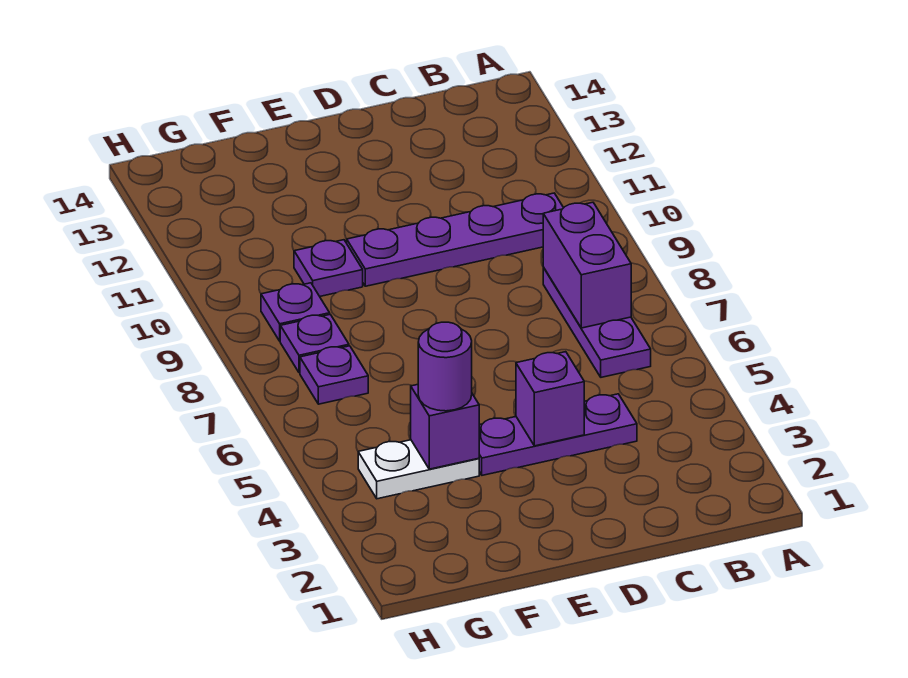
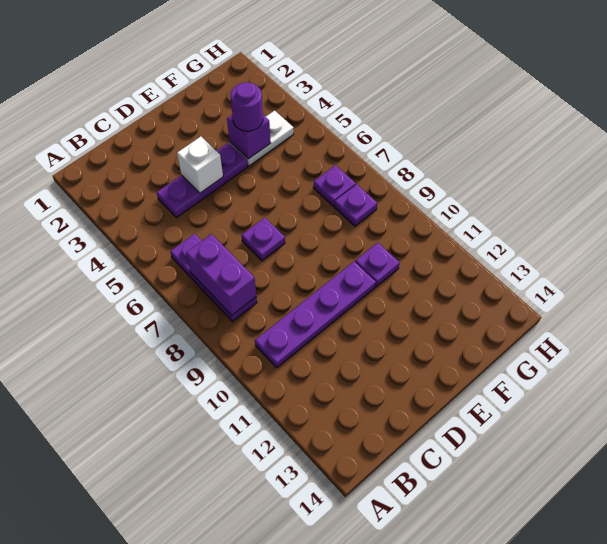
purple brick D4 level 2 -> white brick D4 level 2
purple plate G9 level 1 -> purple plate D7 level 1

